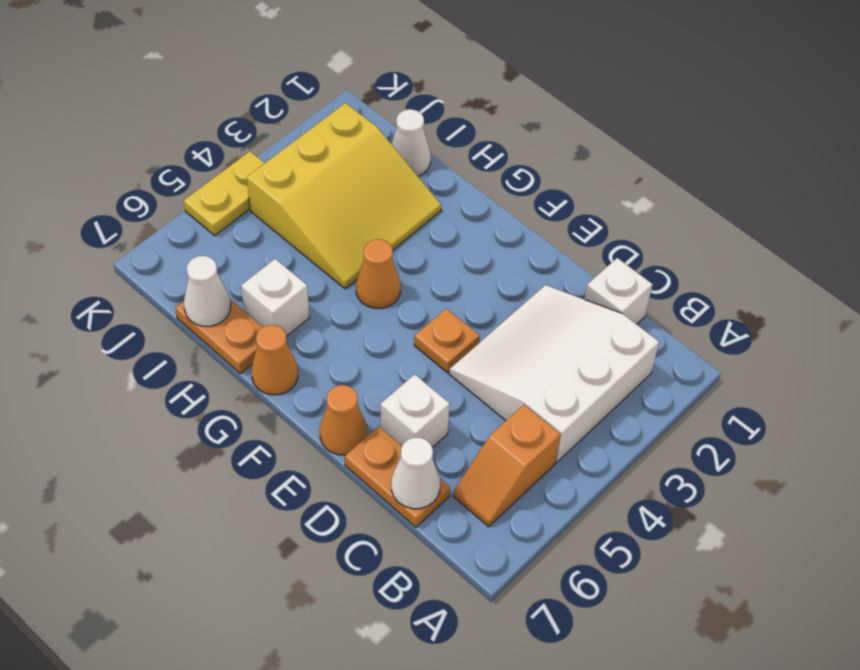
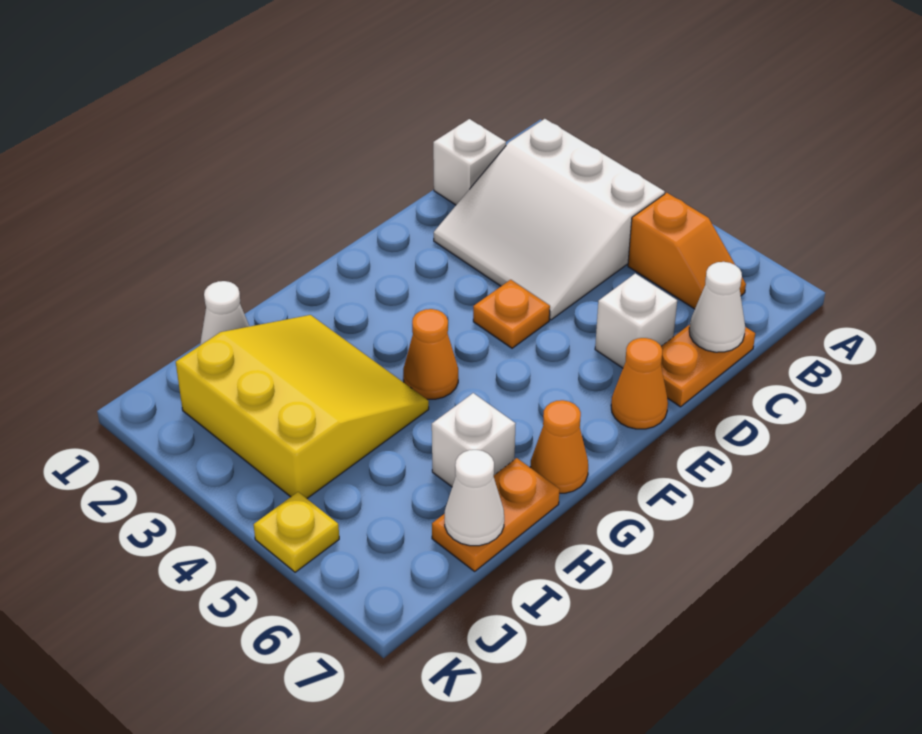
yellow plate K4:K5 level 1 -> yellow plate K5 level 1

